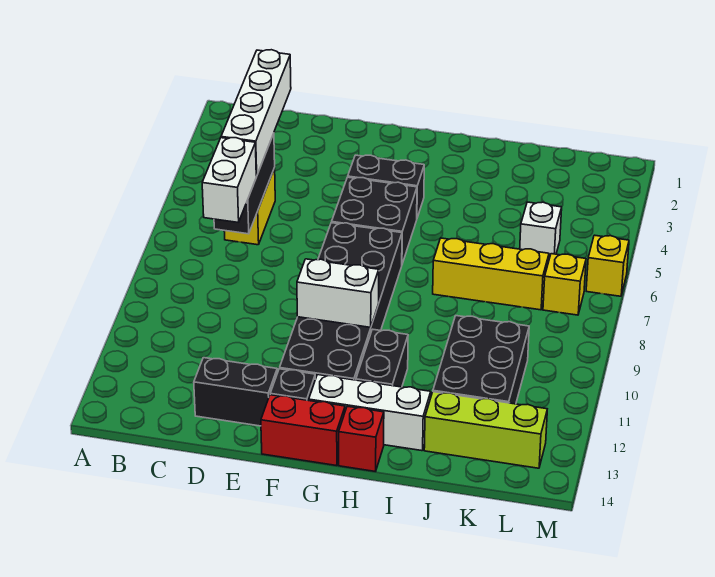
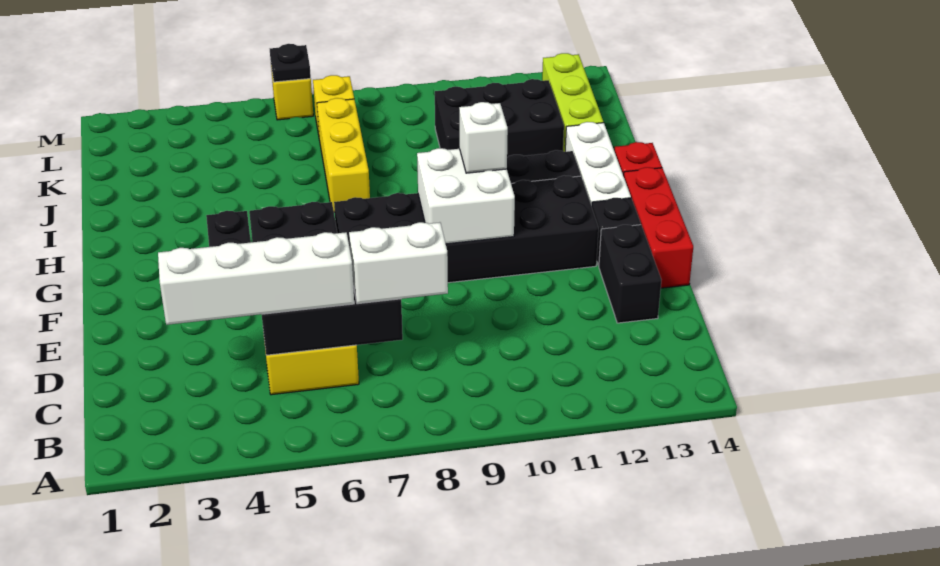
white brick F10:G10 level 2 -> white brick F9:G10 level 2
red brick F14:G14 level 1 -> red brick E14:G14 level 1
white brick K5 level 1 -> white brick G10 level 3
none -> black plate M6 level 2

